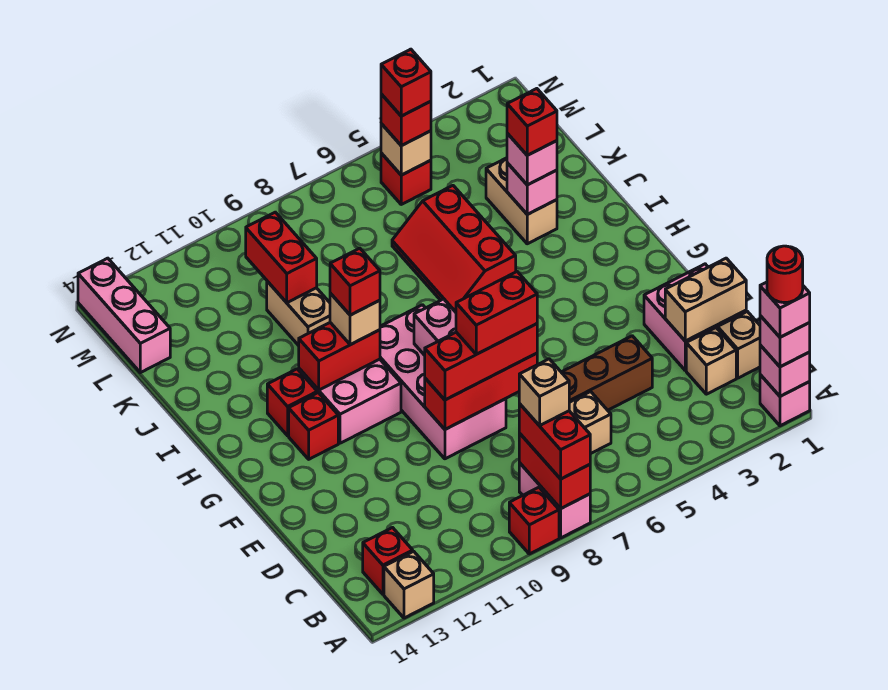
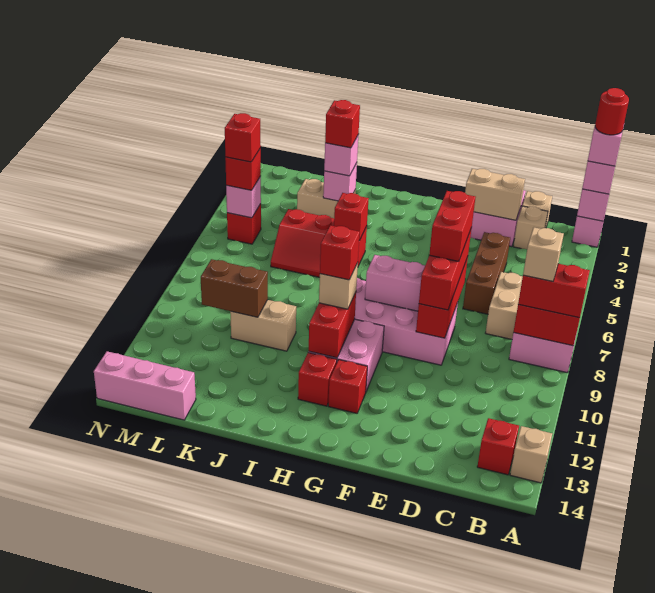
red brick A9 level 1 -> red brick I5 level 2
tan brick D1:D2 level 2 -> tan brick D2:E2 level 2
red brick K10:L10 level 2 -> brown brick K10:L10 level 2
tan brick M5 level 2 -> pink brick M5 level 2

